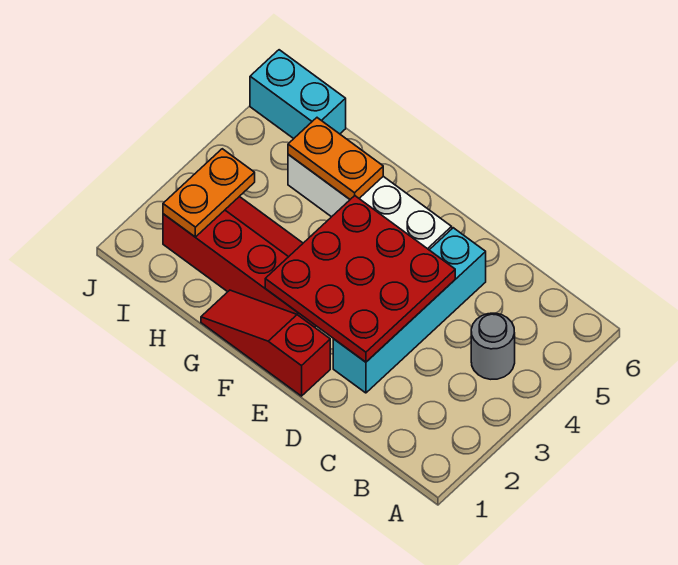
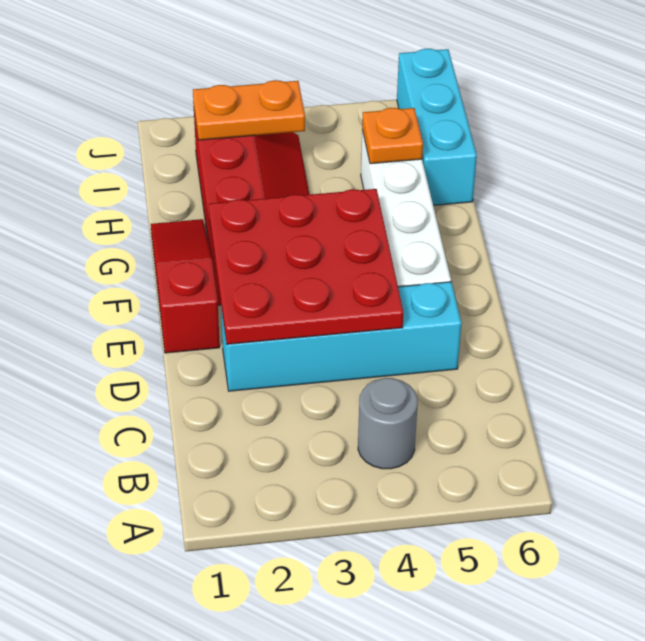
orange plate G5:H5 level 2 -> orange plate H5 level 2
cyan brick I6:J6 level 1 -> cyan brick H6:J6 level 1

